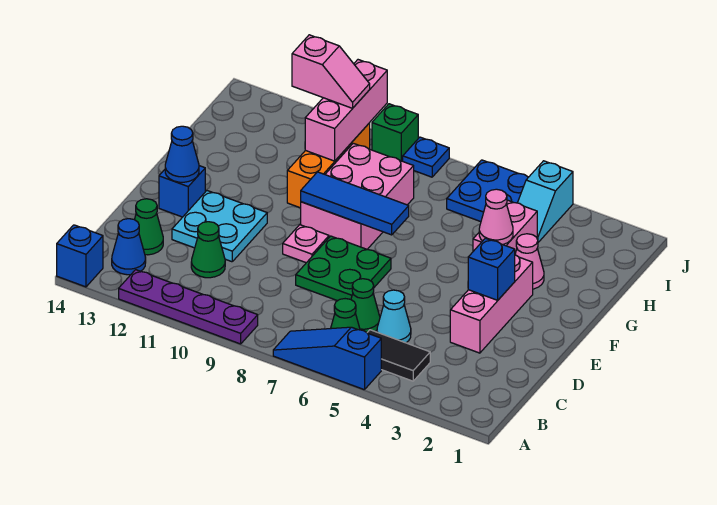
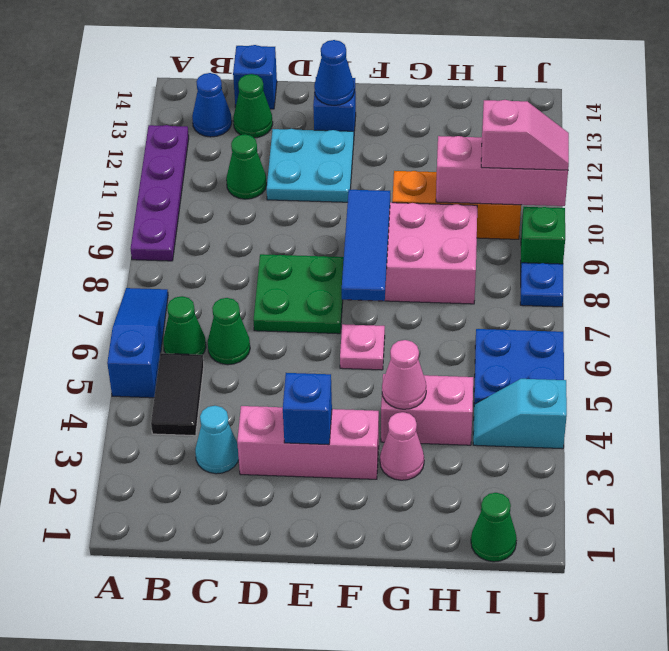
blue brick A14 level 1 -> blue brick C14 level 1
cyan cone C5 level 1 -> cyan cone C3 level 1
pink plate E9 level 1 -> pink plate F6 level 1
none -> green cone I1 level 1
pink slope I10:I11 level 3 top 11 -> pink slope I10:J10 level 3 top I

